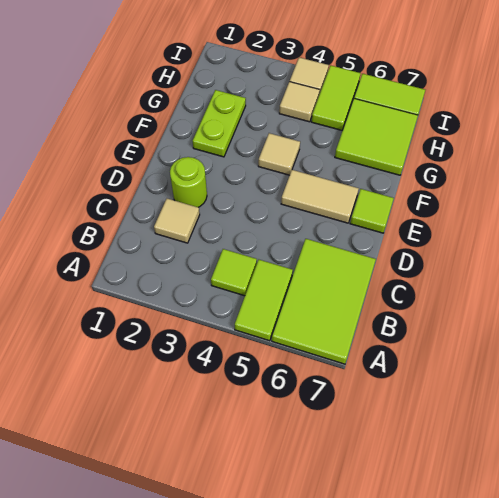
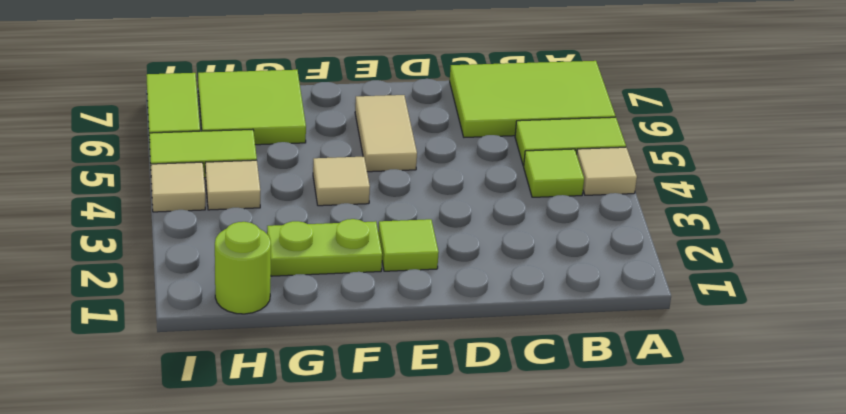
tan tile C2 level 1 -> tan tile A4 level 1
lime round brick D2 level 1 -> lime round brick H1 level 1
lime tile E7 level 1 -> lime tile E2 level 1

